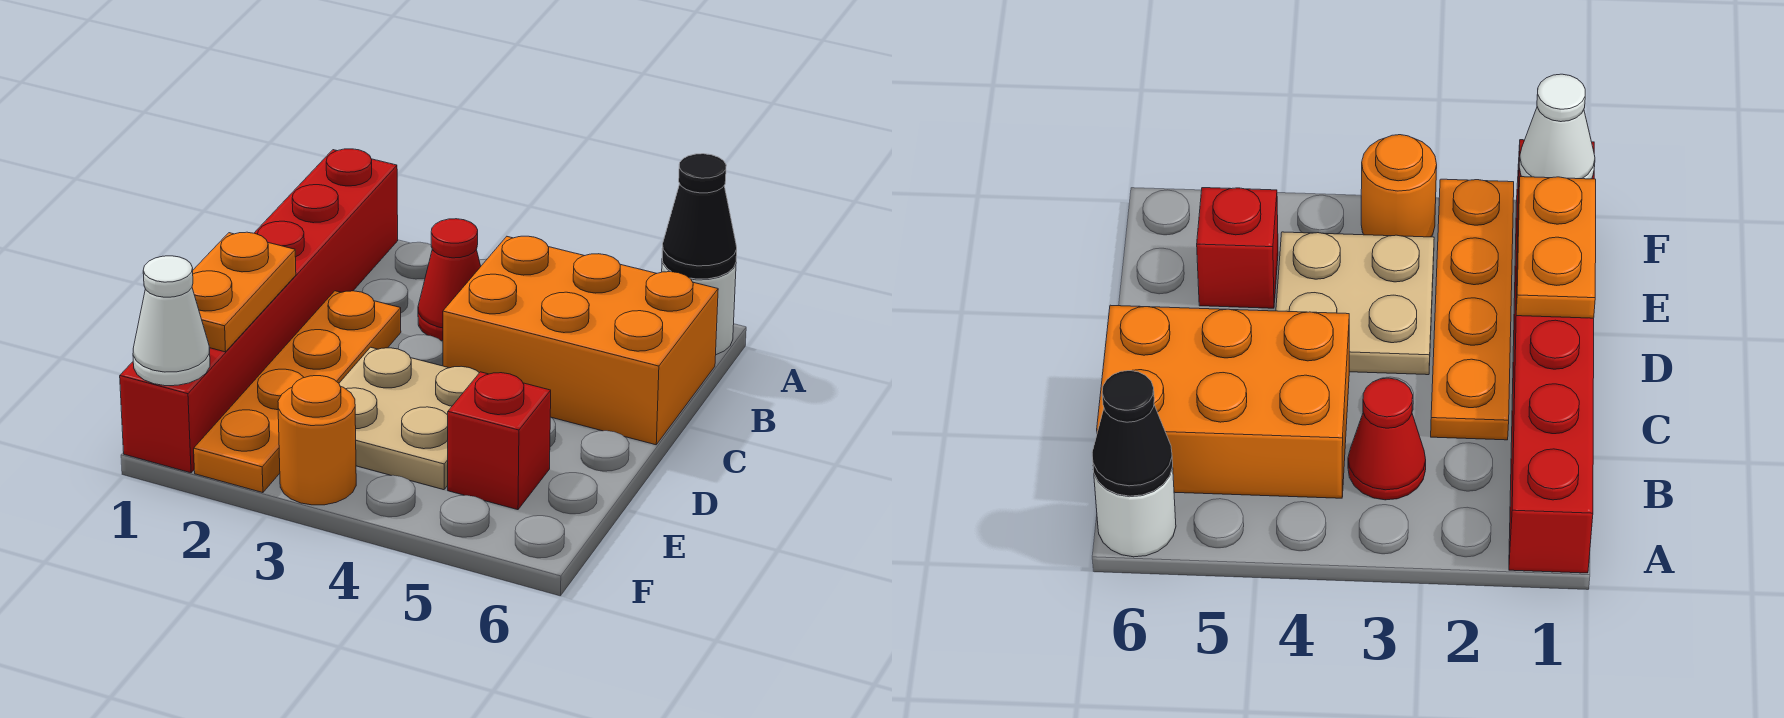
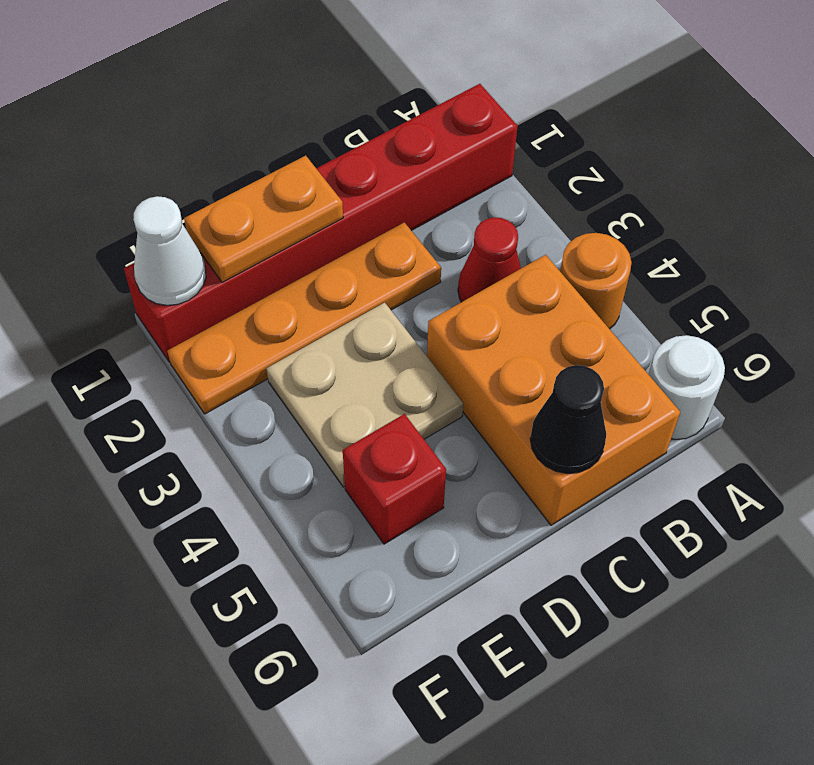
black cone A6 level 2 -> black cone C6 level 2
orange round brick F3 level 1 -> orange round brick A4 level 1

